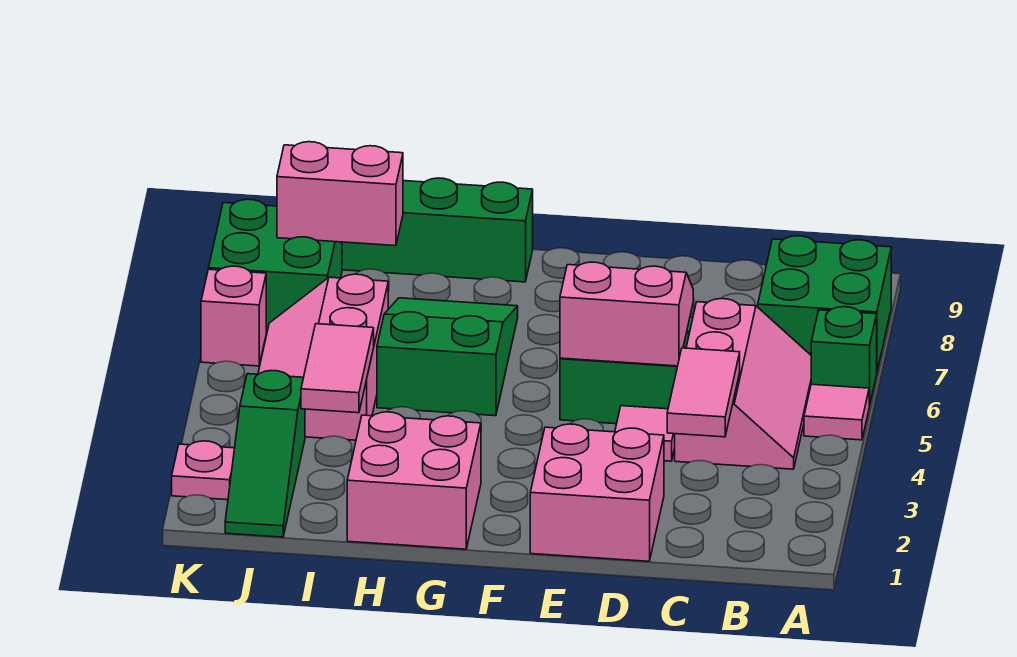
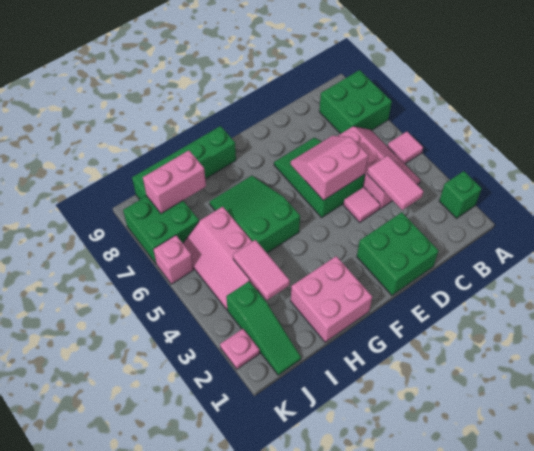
green brick A6 level 1 -> green brick A2 level 1
pink brick D1:E2 level 1 -> green brick D1:E2 level 1

